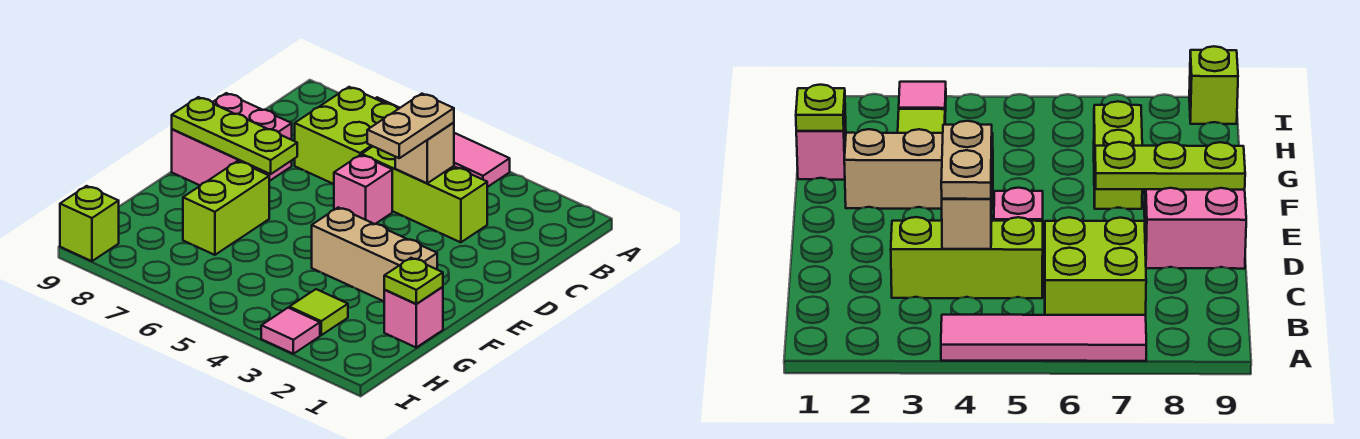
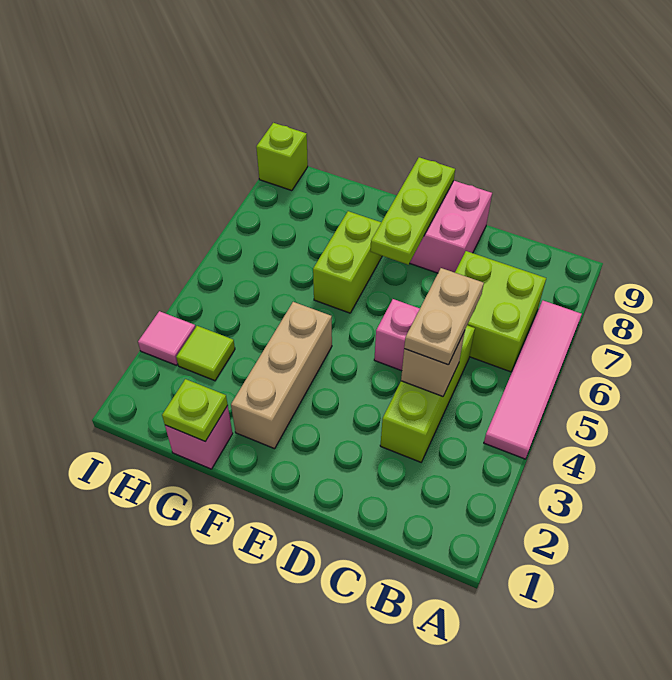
tan plate C4:D4 level 3 -> tan plate C4:C5 level 3
lime brick F7:G7 level 1 -> lime brick F6:F7 level 1

